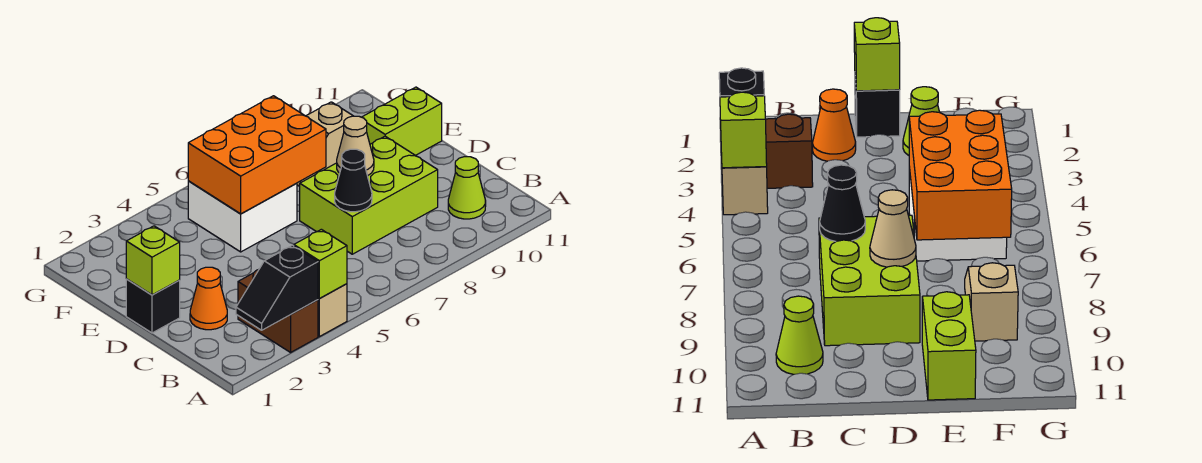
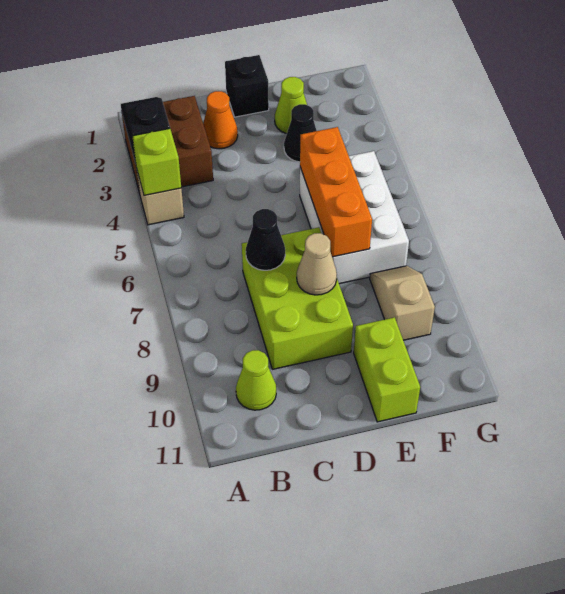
brown brick A3:B3 level 1 -> brown brick A2:B3 level 1
lime brick D1 level 2 -> none
none -> black cone E3 level 1
white brick E5:F6 level 1 -> white brick E5:F7 level 1
orange brick E5:F7 level 2 -> orange brick E5:E7 level 2

